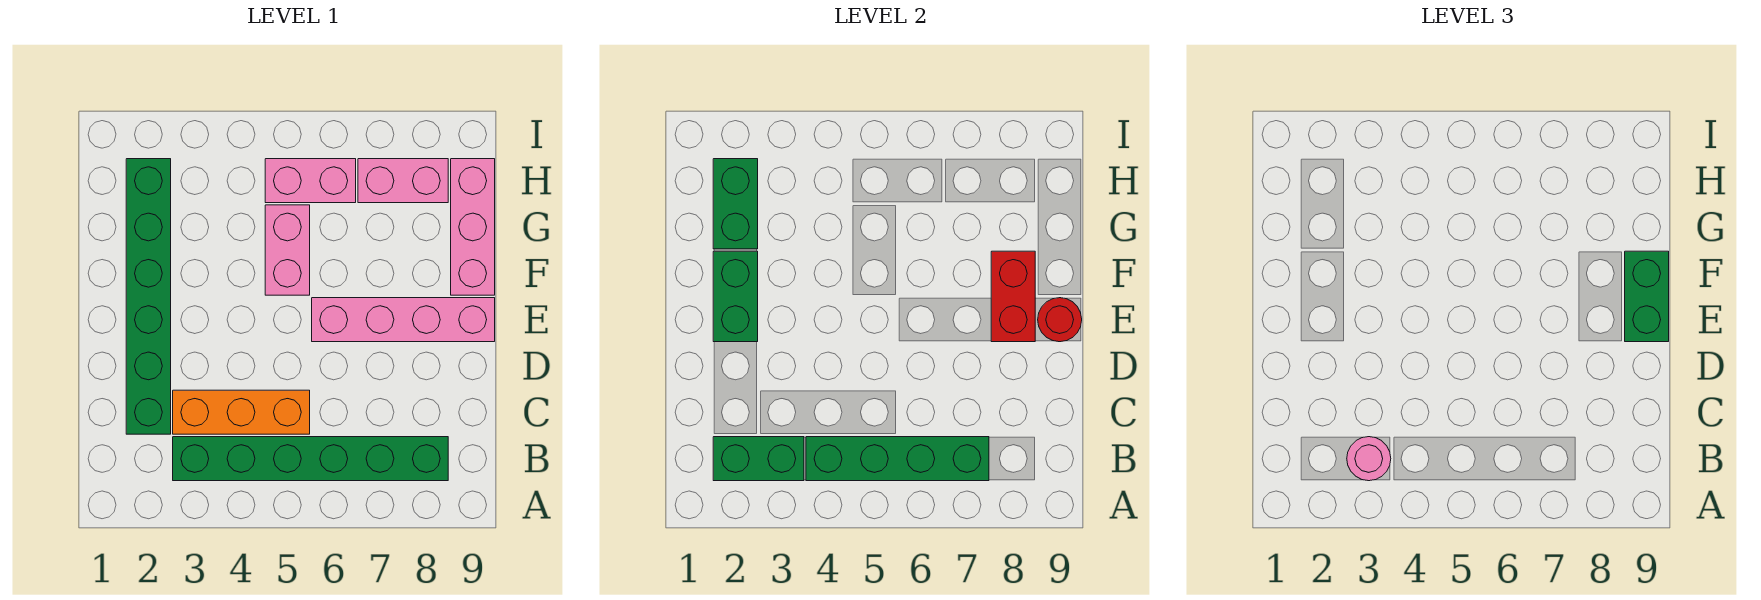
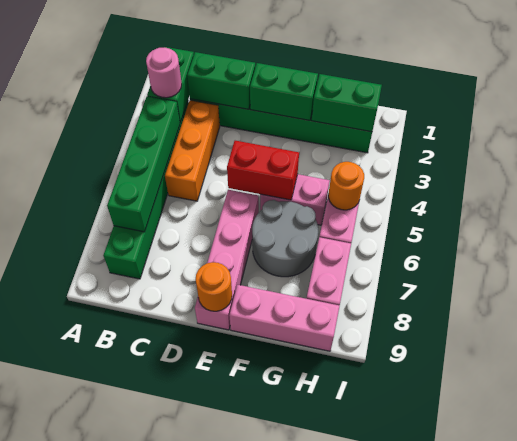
red brick E8:F8 level 2 -> red brick E5:F5 level 2
red round brick E9 level 2 -> orange round brick E9 level 2
green brick E9:F9 level 3 -> green brick C2:D2 level 2
none -> grey round brick F6:G7 level 1
none -> orange round brick H5 level 2

